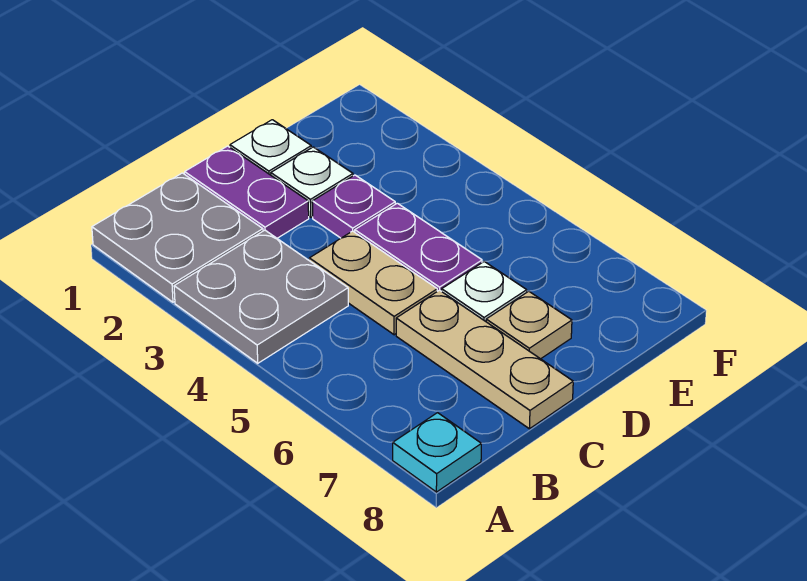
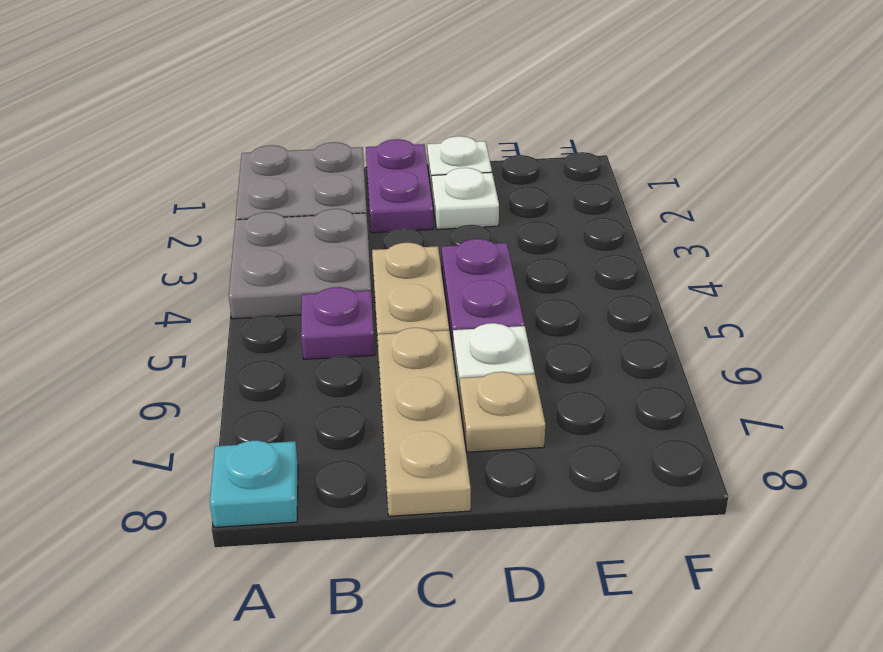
purple plate D3 level 1 -> purple plate B5 level 1

